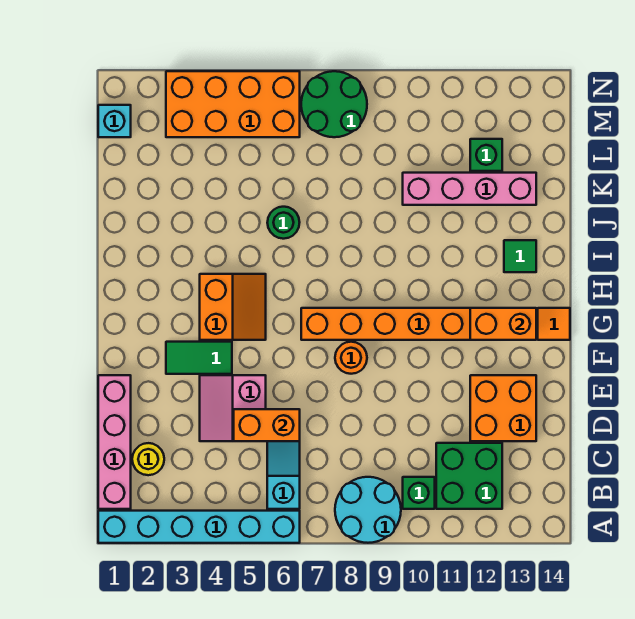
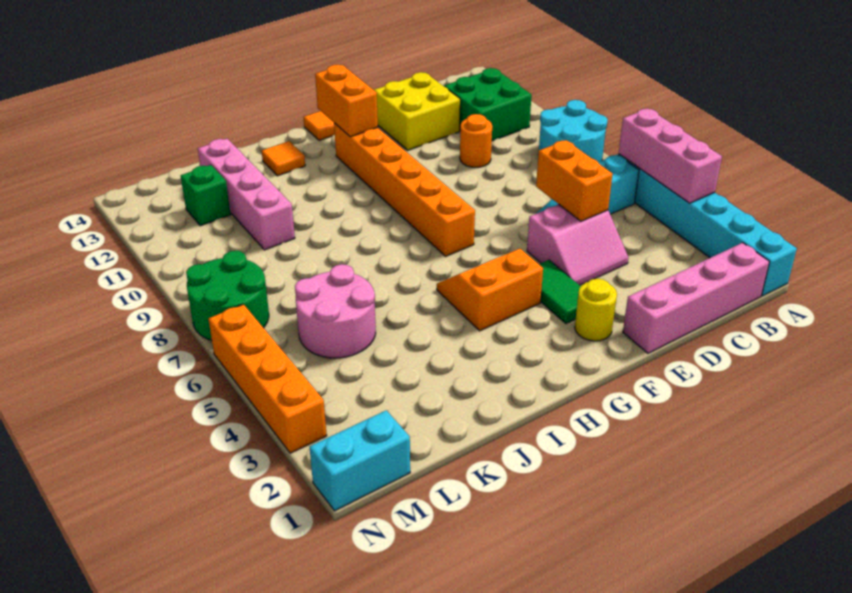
none -> pink brick A4:A6 level 2
green brick B10 level 1 -> none
yellow round brick C2 level 1 -> yellow round brick F2 level 1
orange brick D12:E13 level 1 -> yellow brick D12:E13 level 1
orange round brick F8 level 1 -> orange round brick D10 level 1
green tile I13 level 1 -> orange tile I13 level 1
green round brick J6 level 1 -> none
none -> pink round brick K5:L6 level 1
cyan brick M1 level 1 -> cyan brick M1:N1 level 1
orange brick M3:N6 level 1 -> orange brick N3:N6 level 1

